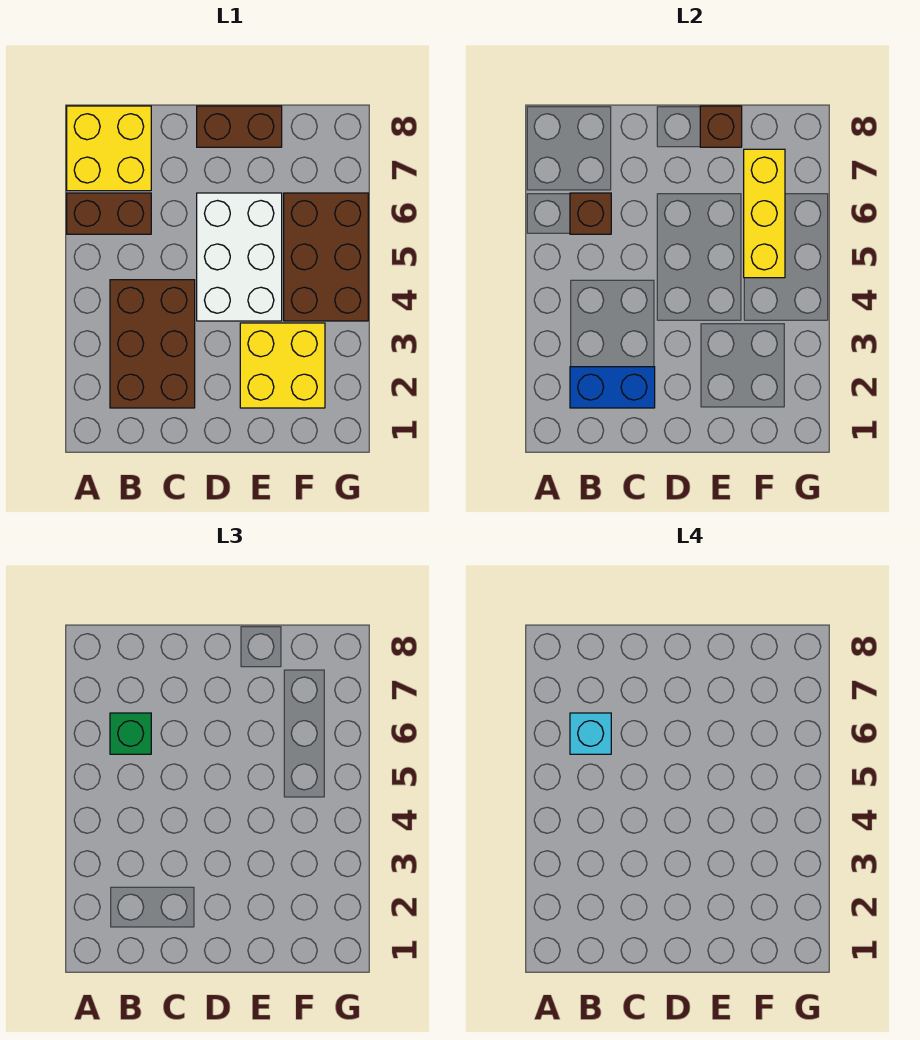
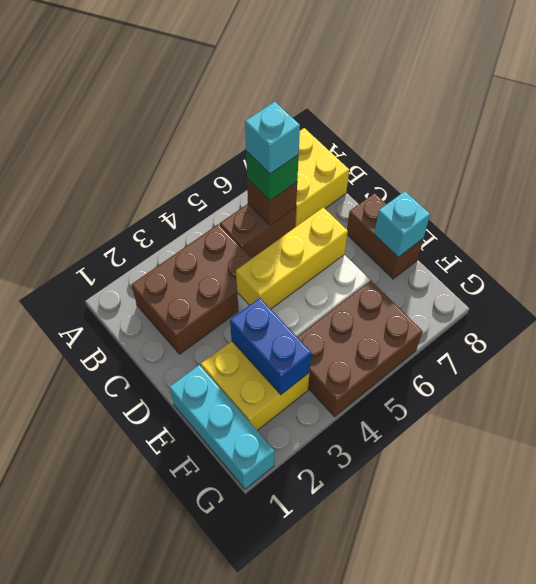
brown brick A6:B6 level 1 -> brown brick B5:B6 level 1
blue brick B2:C2 level 2 -> blue brick E3:F3 level 2
none -> cyan brick E1:G1 level 1
brown brick E8 level 2 -> cyan brick E8 level 2
yellow brick F5:F7 level 2 -> yellow brick D4:D6 level 2

